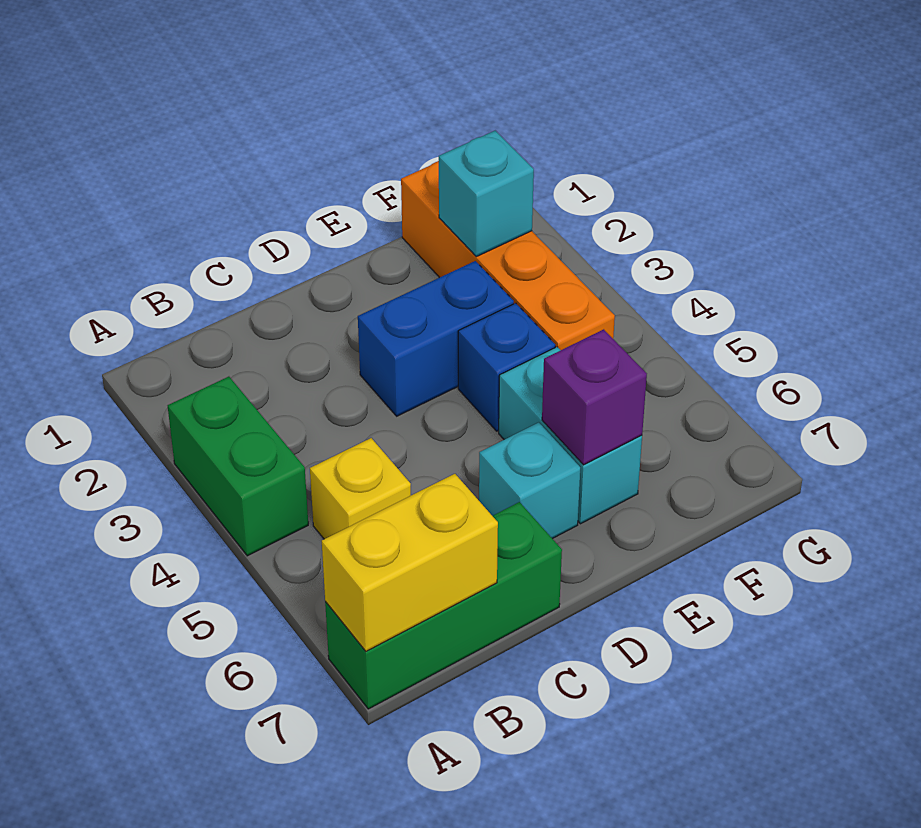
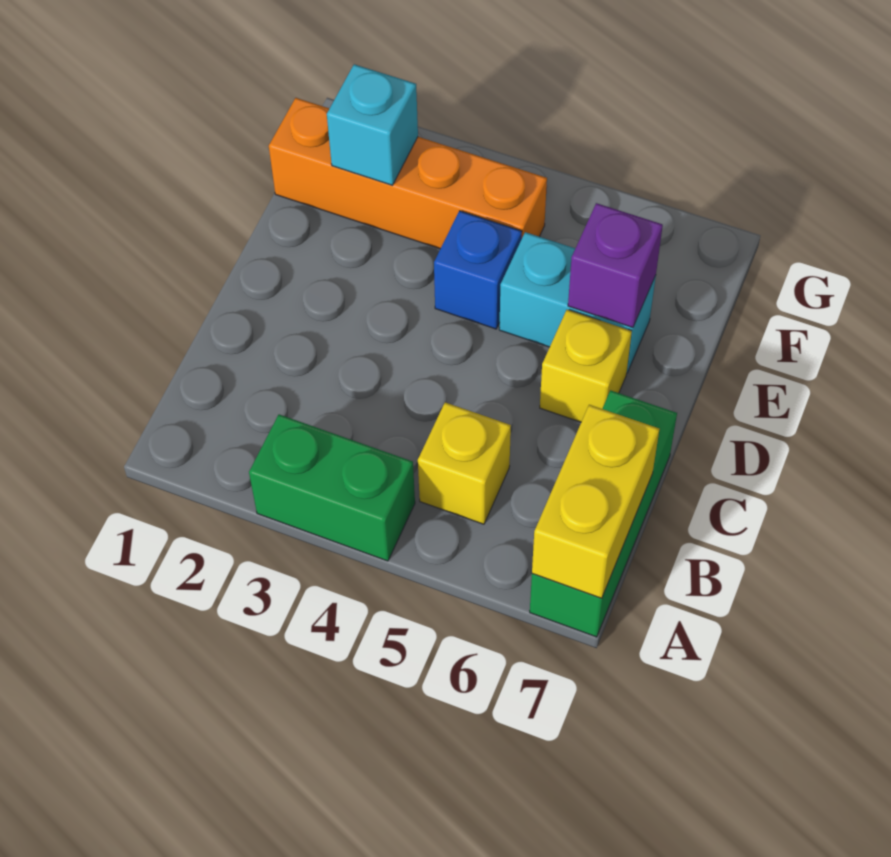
blue brick D3:E3 level 1 -> none
cyan brick D6 level 1 -> yellow brick D6 level 1

